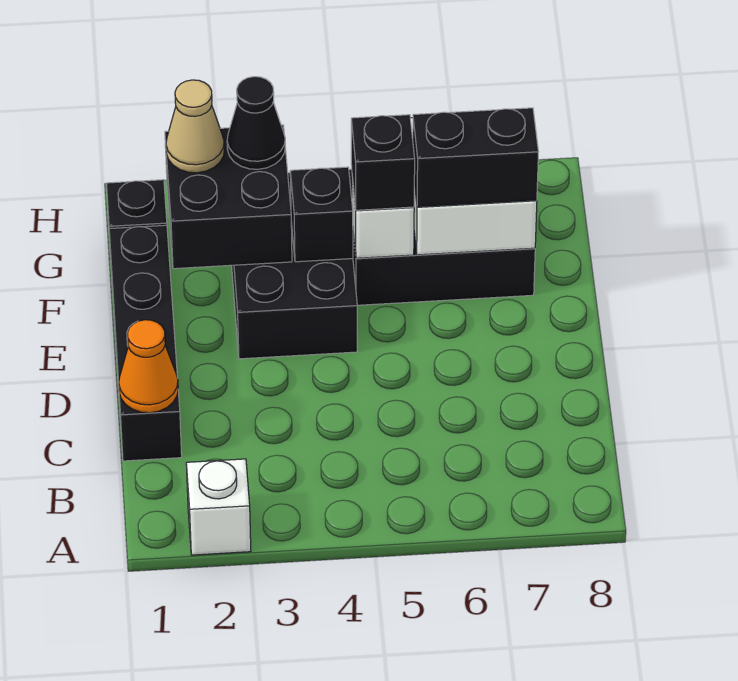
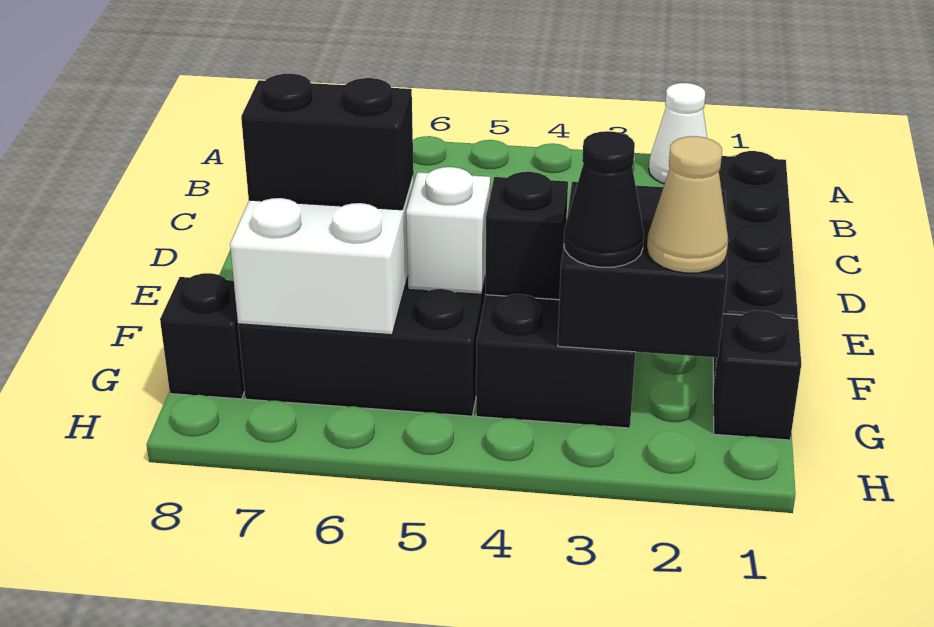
white brick A2 level 1 -> white cone A2 level 1
orange cone C1 level 2 -> none
black brick F5 level 3 -> black brick G8 level 1

